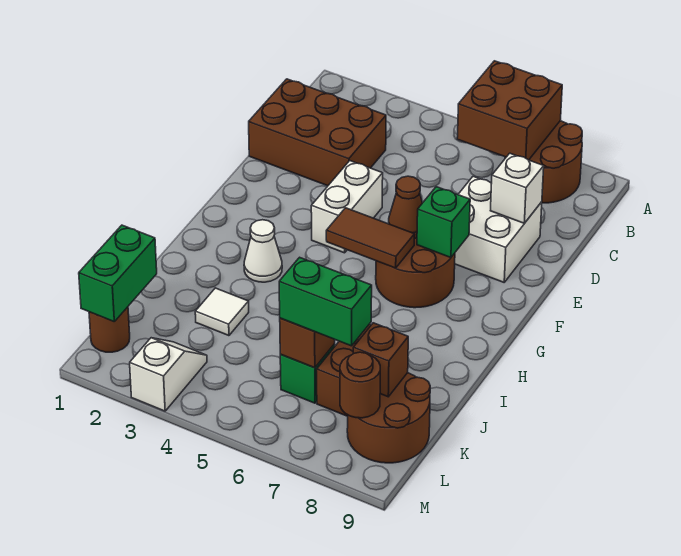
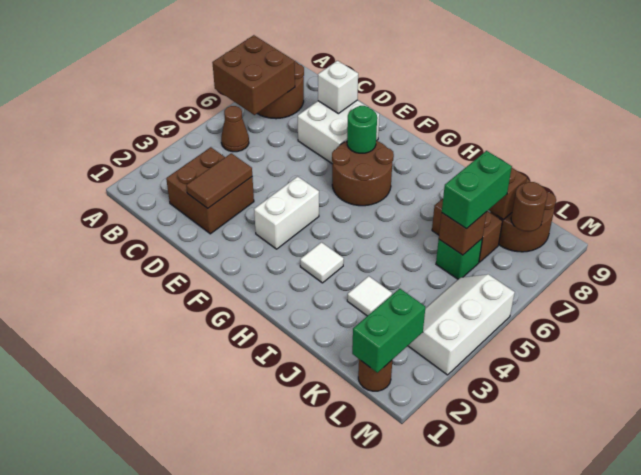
brown brick C1:D3 level 1 -> brown brick C2:D3 level 1
white brick E4:F4 level 1 -> white brick F3:F4 level 1
brown cone F6 level 2 -> brown cone B5 level 1
green brick F7 level 2 -> green round brick F7 level 2
brown tile G5:G6 level 2 -> brown tile D2:D3 level 2
white cone H3 level 1 -> white tile H3 level 1
green brick K1:L1 level 2 -> green brick L1:L2 level 2
white slope L3:M3 level 1 top M -> white slope L3:M5 level 1 top M

